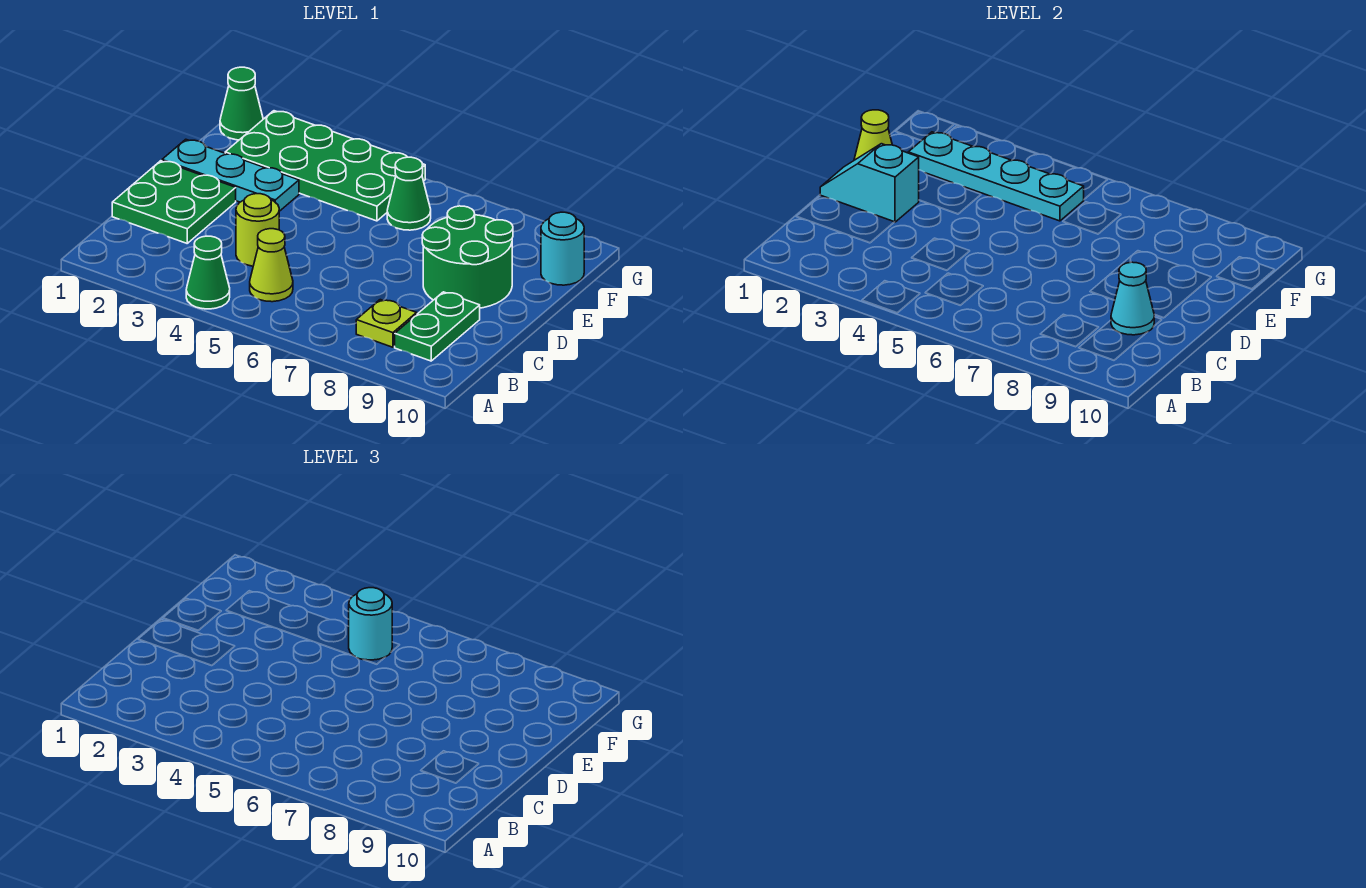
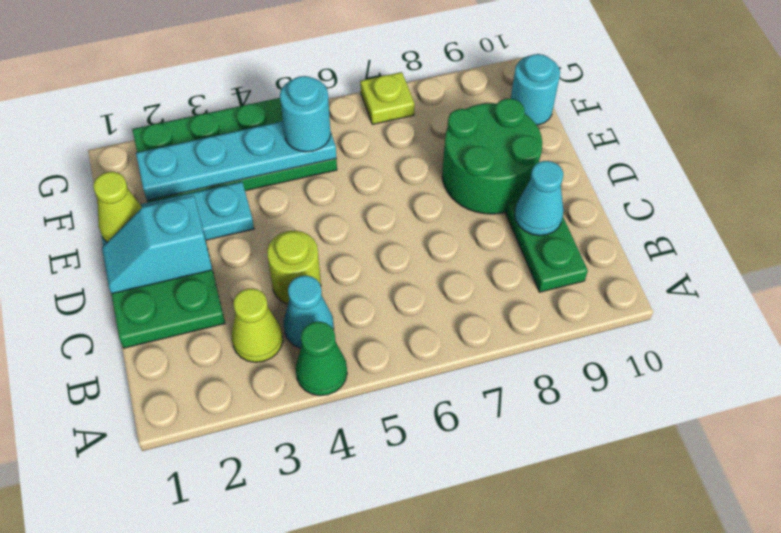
none -> cyan cone B4 level 1
lime cone B5 level 1 -> lime cone B3 level 1
lime plate B8 level 1 -> lime plate G7 level 1
green cone F6 level 1 -> none
green cone G1 level 1 -> none

